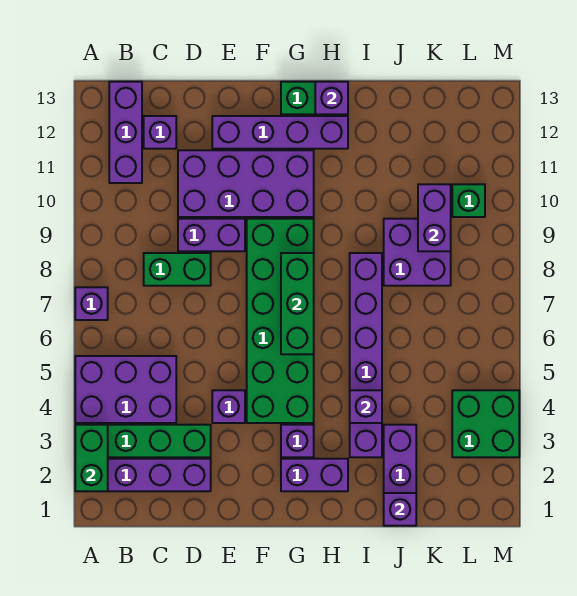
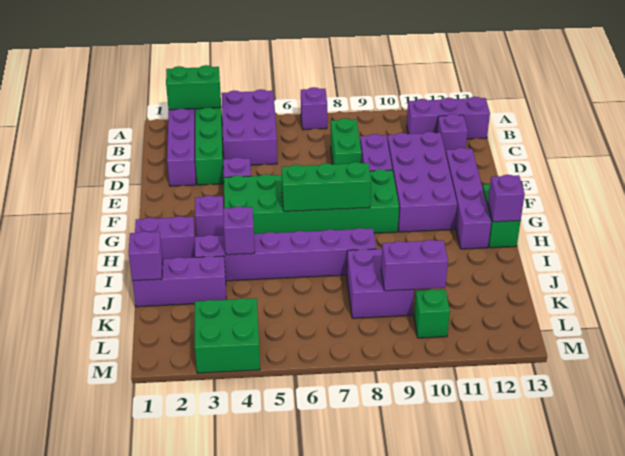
purple brick G2:H2 level 1 -> purple brick H1:H2 level 1

